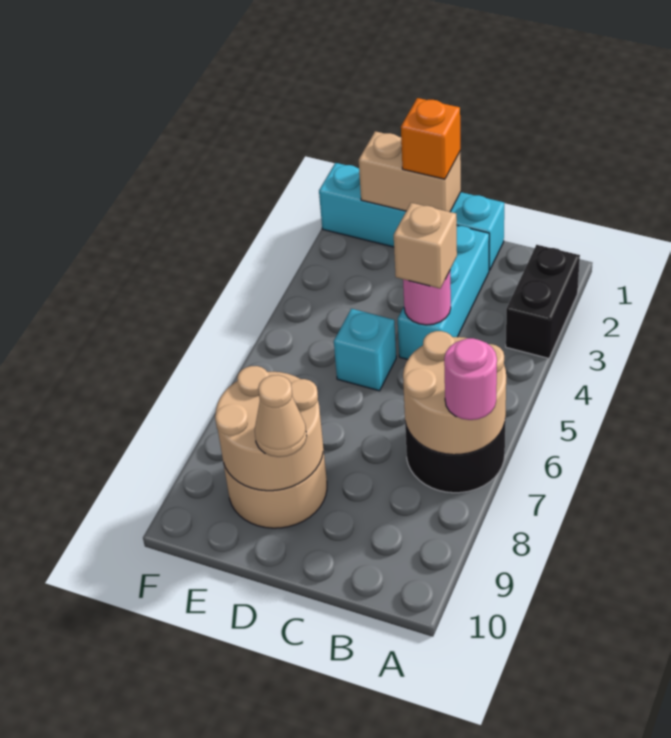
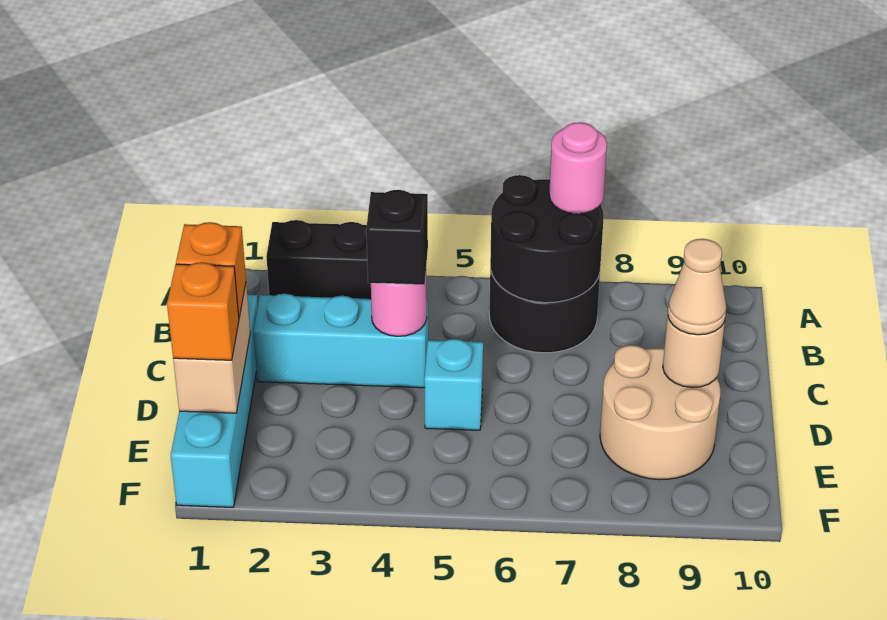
tan round brick A6:B7 level 2 -> black round brick A6:B7 level 2
tan brick C4 level 3 -> black brick C4 level 3
tan round brick D8:E9 level 2 -> tan round brick D9 level 2
none -> orange brick E1 level 3

